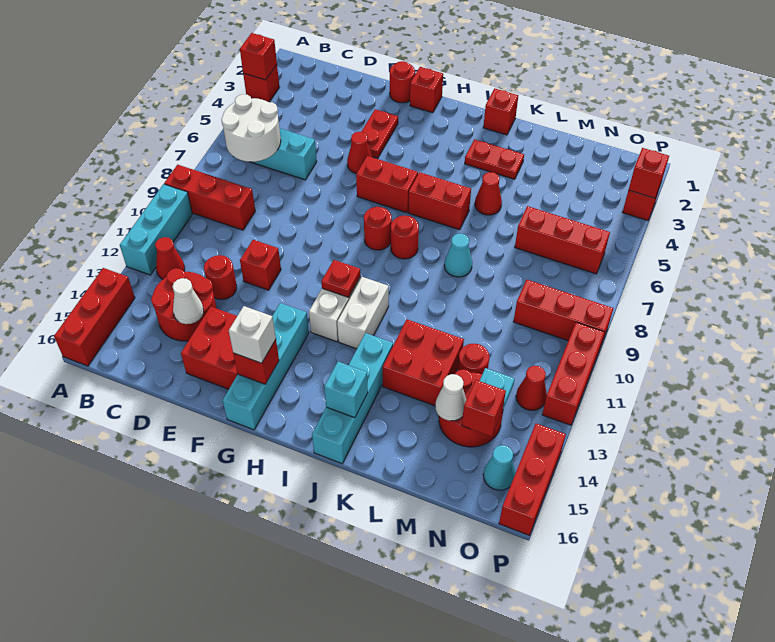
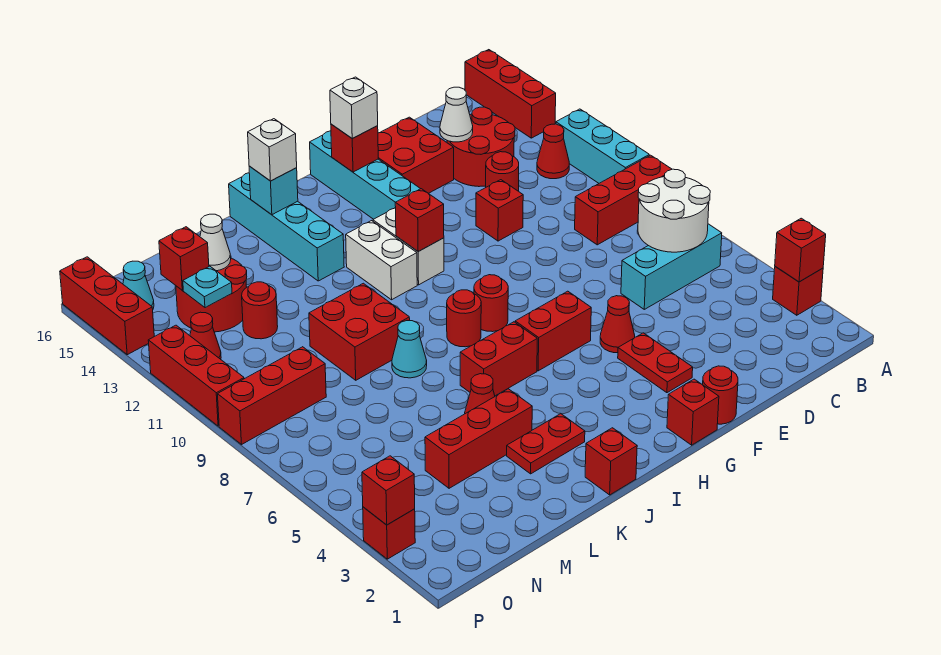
red plate H11 level 2 -> red brick H11 level 2
none -> white brick J15 level 3
red brick K12:L13 level 1 -> red brick K9:L10 level 1
red brick M6:O6 level 1 -> red brick K4:M4 level 1

